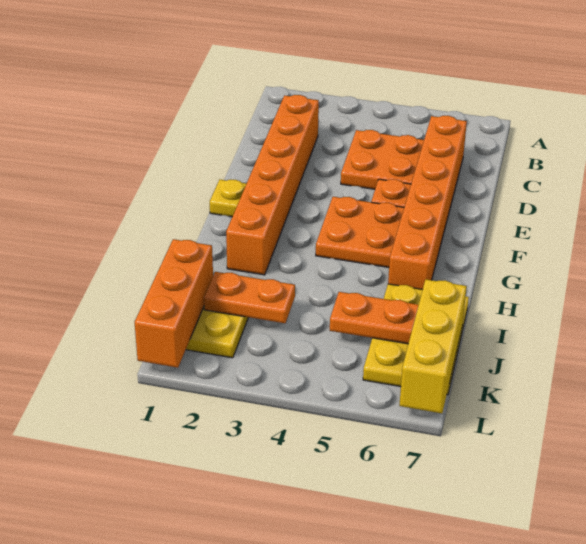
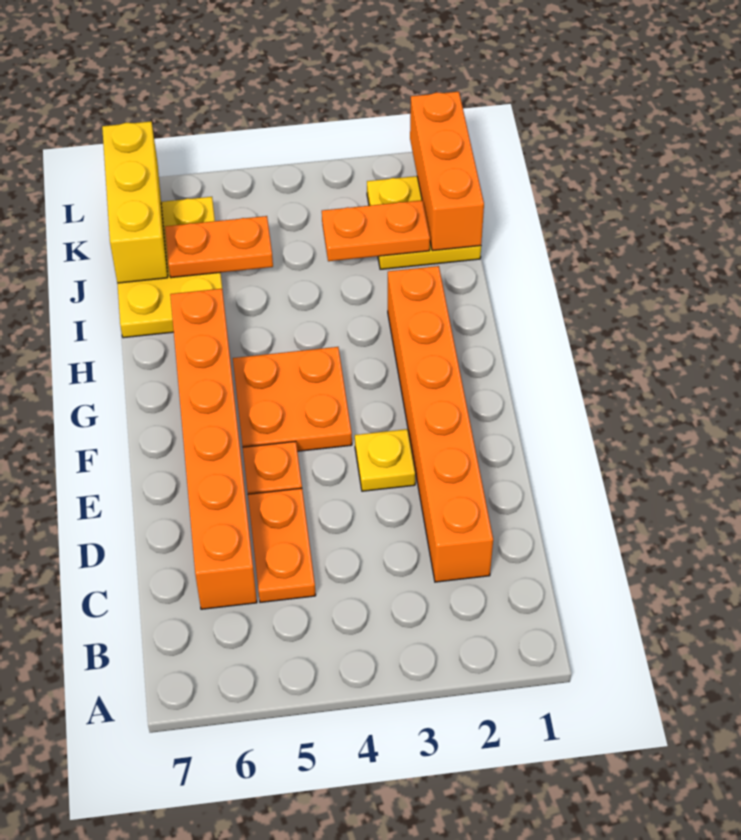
orange plate C4:D5 level 1 -> orange plate C5:D5 level 1
yellow plate F1 level 1 -> yellow plate E3 level 1

